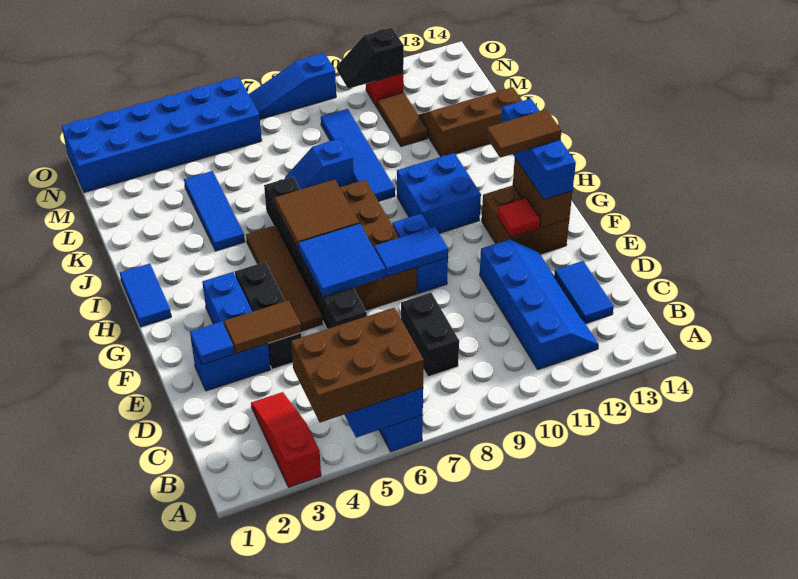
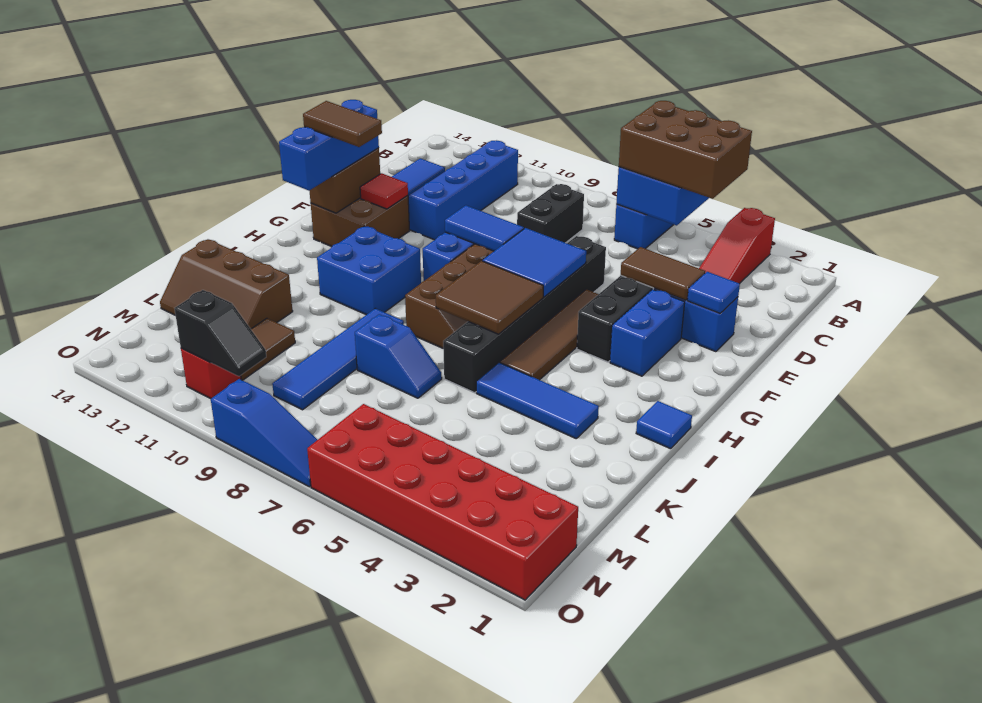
blue tile H1:I1 level 1 -> blue tile I1 level 1
blue tile J4:L4 level 1 -> blue tile J3:J5 level 1
blue brick N1:O6 level 1 -> red brick N1:O6 level 1

